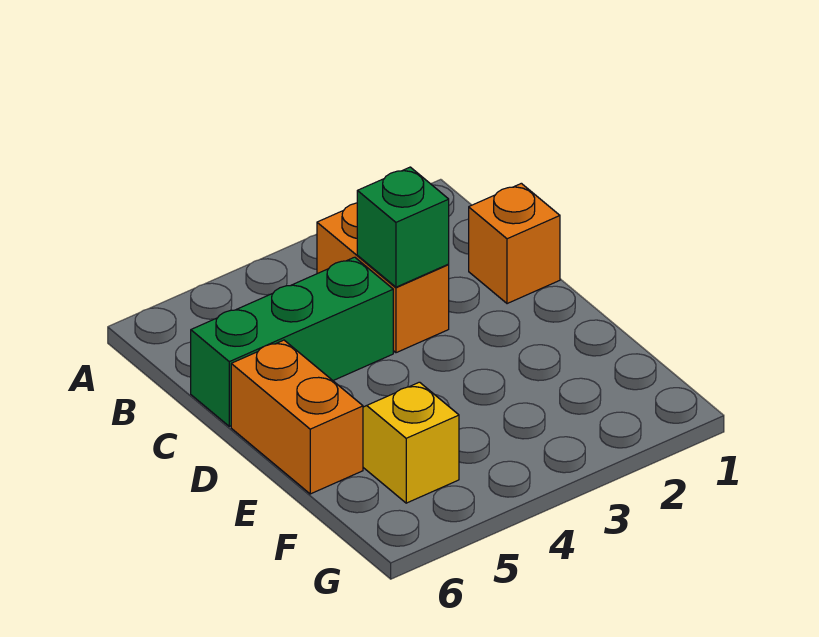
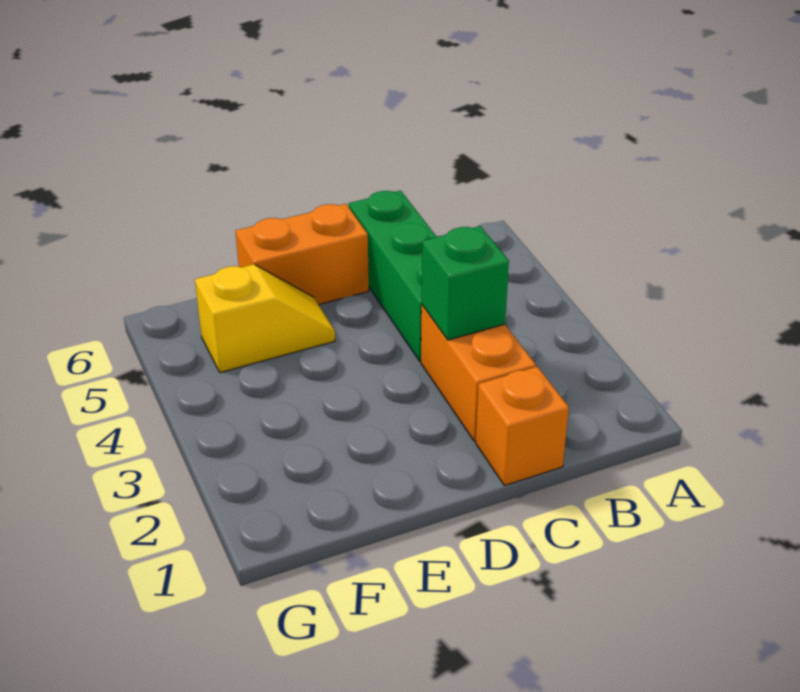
orange brick B3:C3 level 1 -> orange brick C2:C3 level 1

